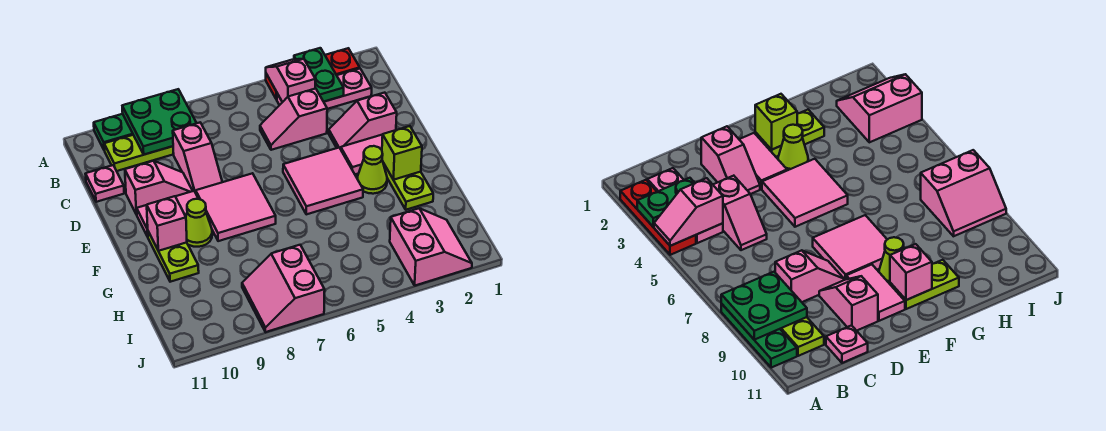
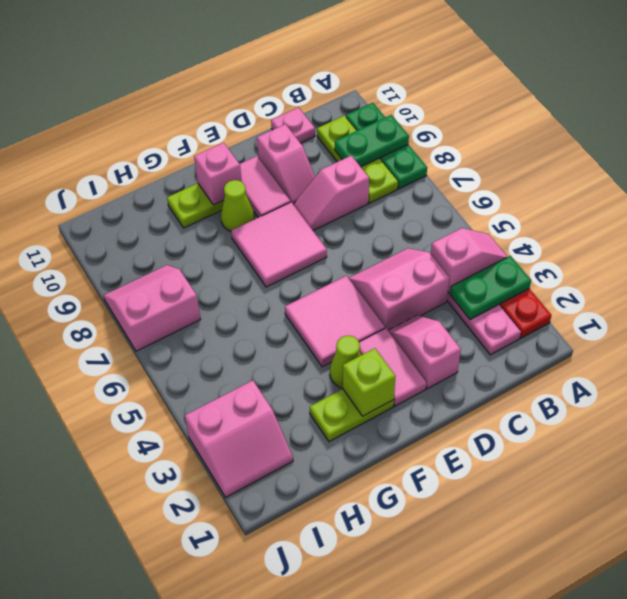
green plate A8:B9 level 2 -> green plate A9:B9 level 2
pink slope C4:C5 level 1 top 4 -> pink slope C4:D5 level 1 top 4

